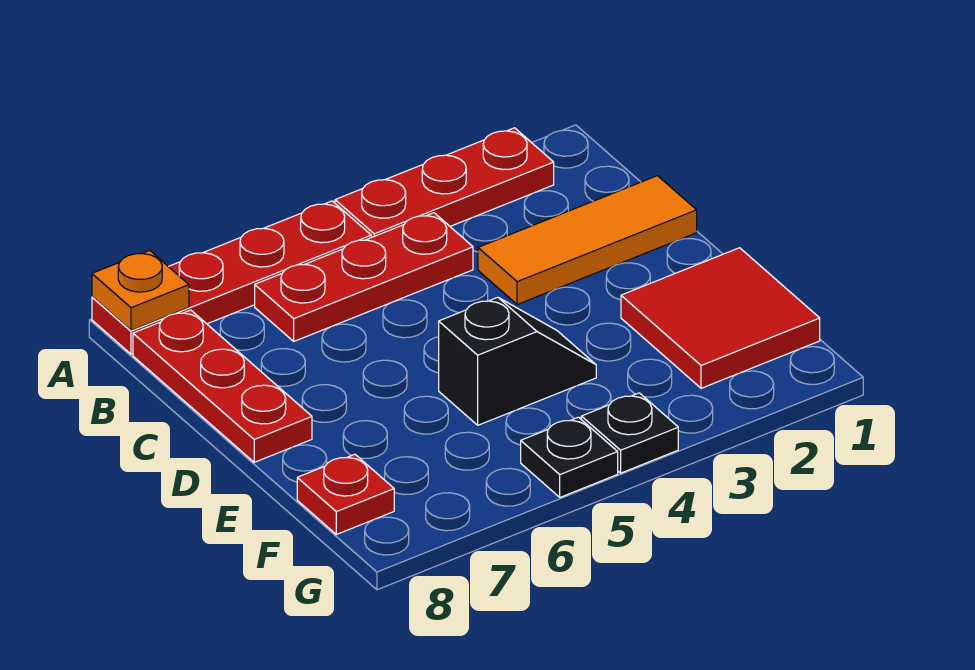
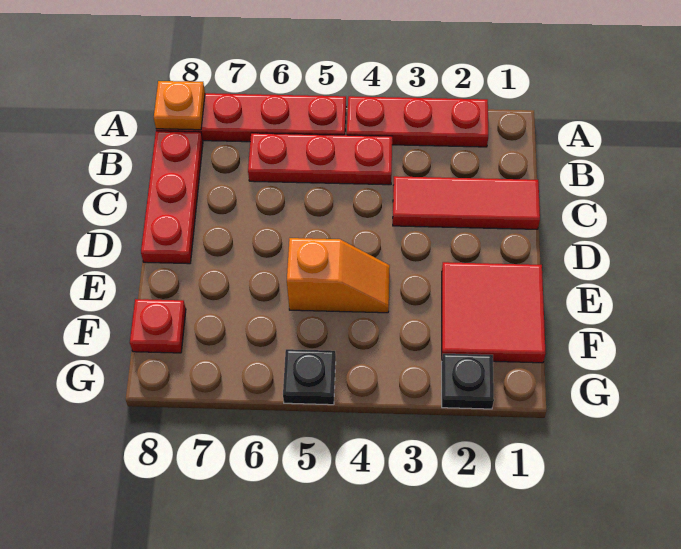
orange tile C1:C3 level 1 -> red tile C1:C3 level 1
black slope E4:E5 level 1 top 5 -> orange slope E4:E5 level 1 top 5
black plate G4 level 1 -> black plate G2 level 1

